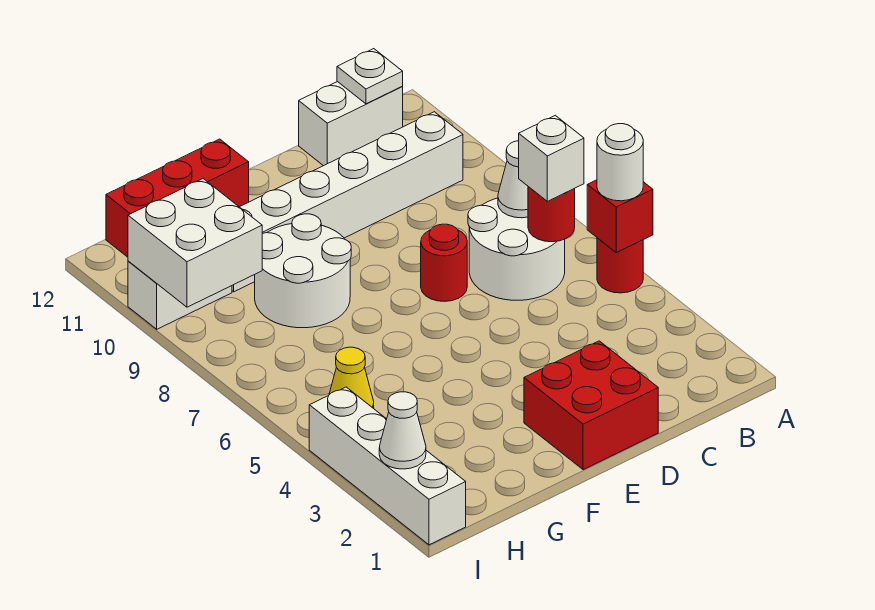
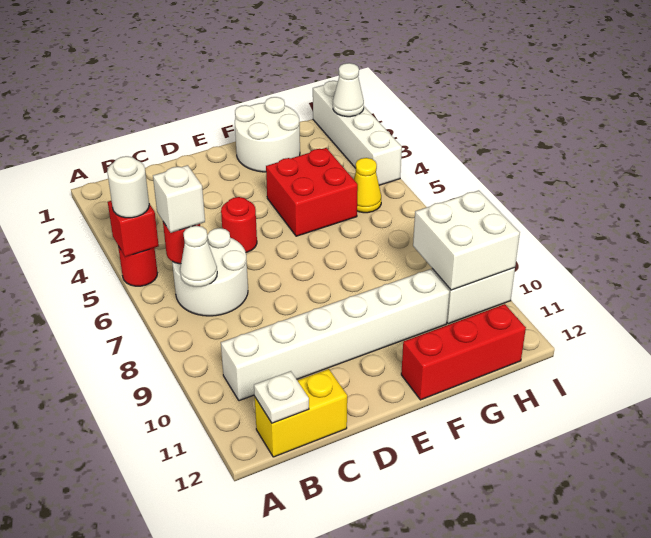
white brick B12:C12 level 1 -> yellow brick B12:C12 level 1
red brick D1:E2 level 1 -> red brick F4:G5 level 1
red round brick D7 level 1 -> red round brick D5 level 1
white round brick F8:G9 level 1 -> white round brick F1:G2 level 1

